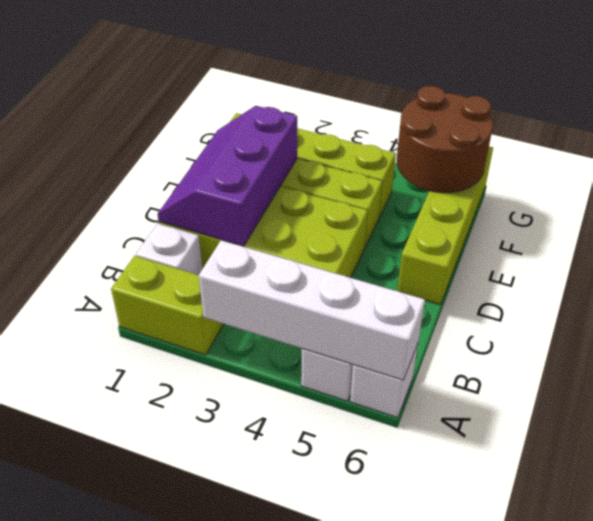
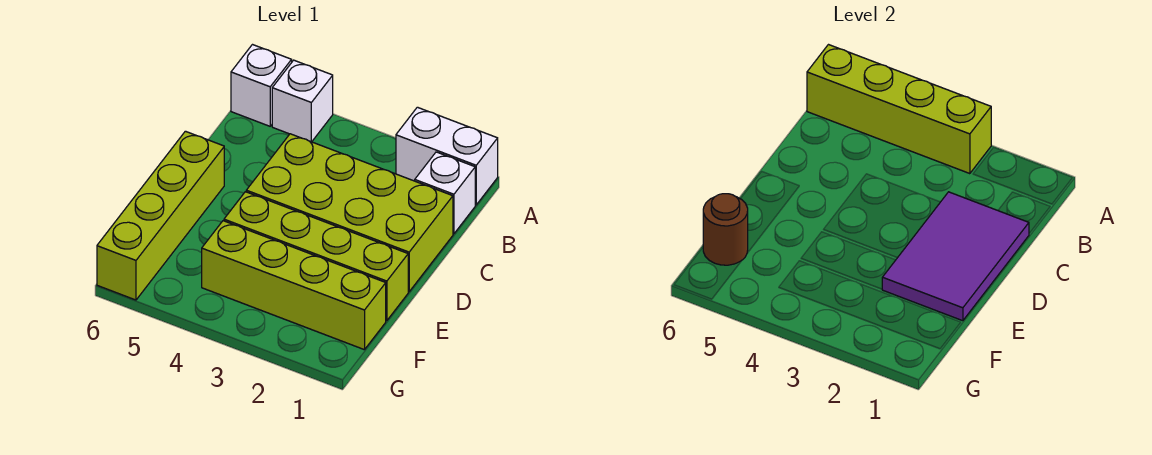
lime brick A1:A2 level 1 -> white brick A1:A2 level 1
white brick A3:A6 level 2 -> lime brick A3:A6 level 2
purple slope C1:E2 level 2 top 2 -> purple tile C1:E2 level 2
brown round brick F5:G6 level 2 -> brown round brick F6 level 2

